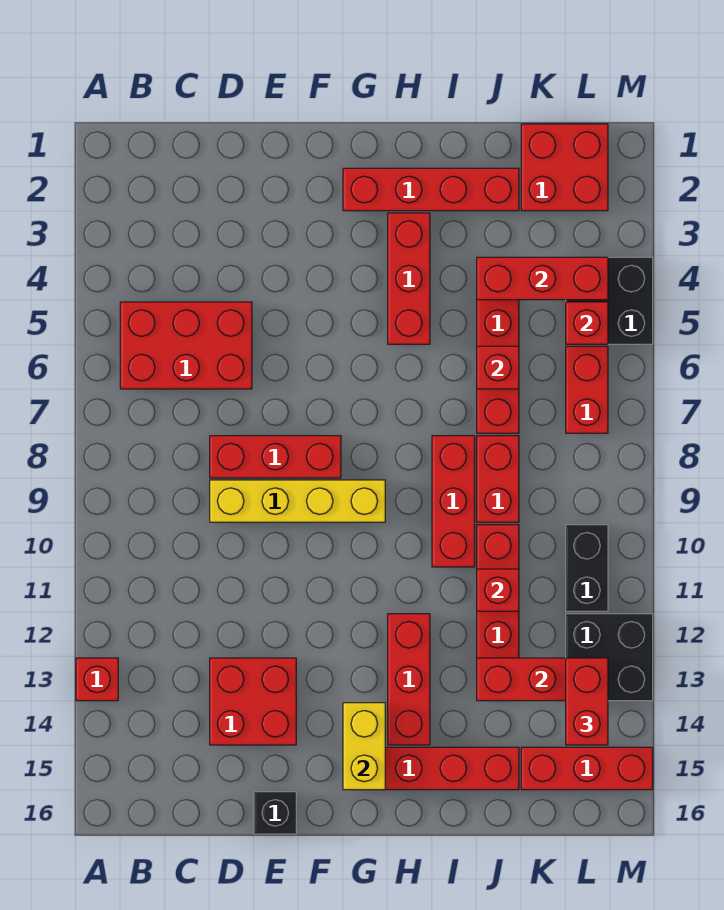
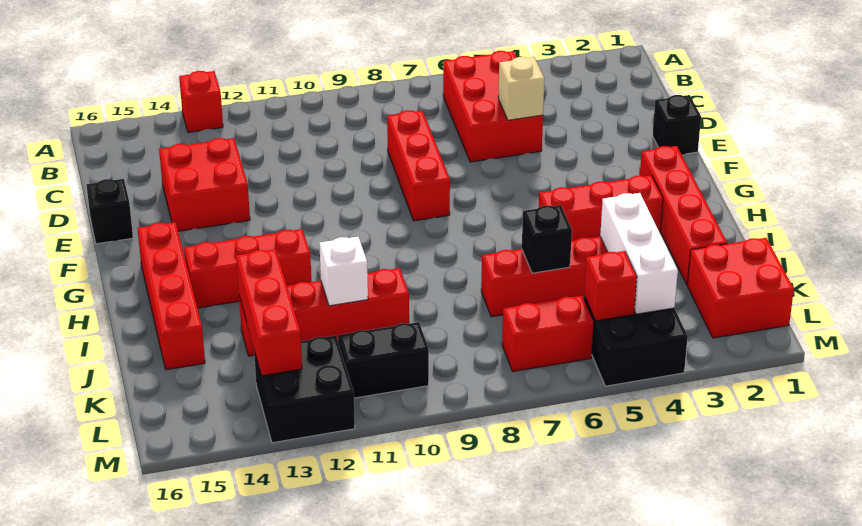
none -> tan brick D5 level 2
yellow brick D9:G9 level 1 -> none
none -> black brick E1 level 1
yellow brick G14:G15 level 2 -> none
red brick I8:I10 level 1 -> none
red brick J4:L4 level 2 -> white brick J4:L4 level 2
red brick J6 level 2 -> black brick J6 level 2
red brick J8:J9 level 1 -> none
red brick J11 level 2 -> white brick J11 level 2
red brick K15:M15 level 1 -> none
red brick L13:L14 level 3 -> none

